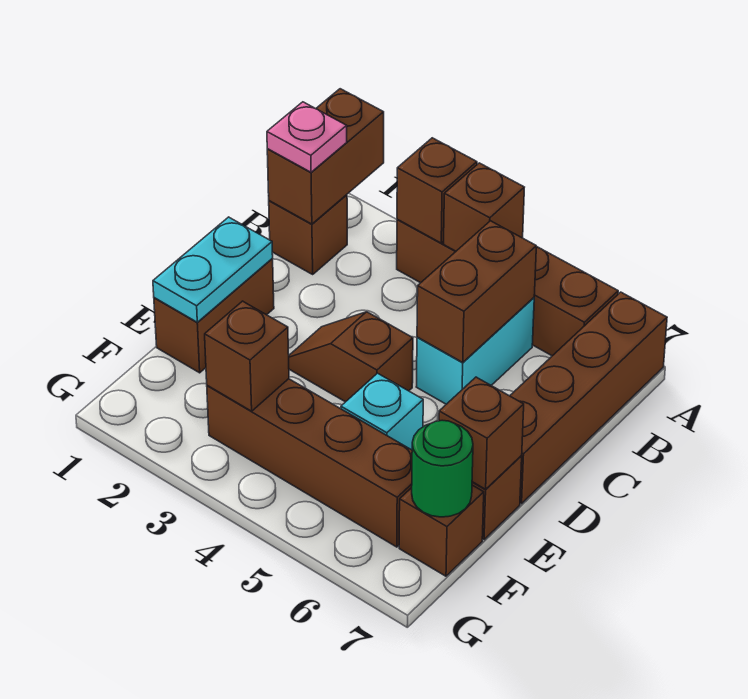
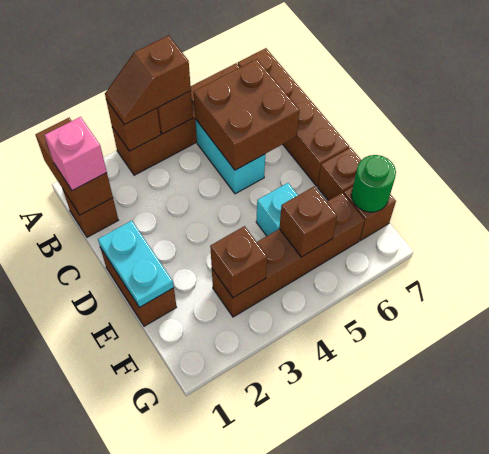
pink plate B1 level 3 -> pink brick B1 level 3
brown brick B5:C5 level 2 -> brown brick B5:C6 level 2
brown slope D3:D4 level 1 top 4 -> brown slope A3:A4 level 3 top 4
brown brick E7 level 2 -> brown brick F5 level 2

